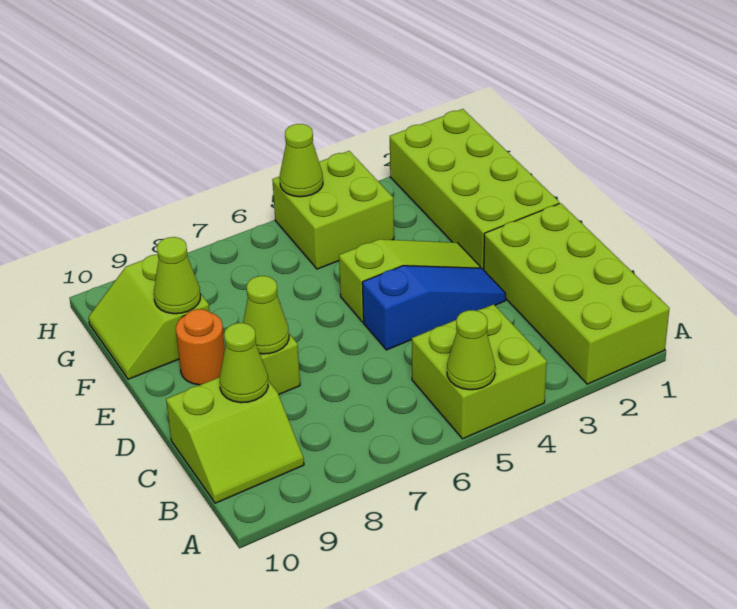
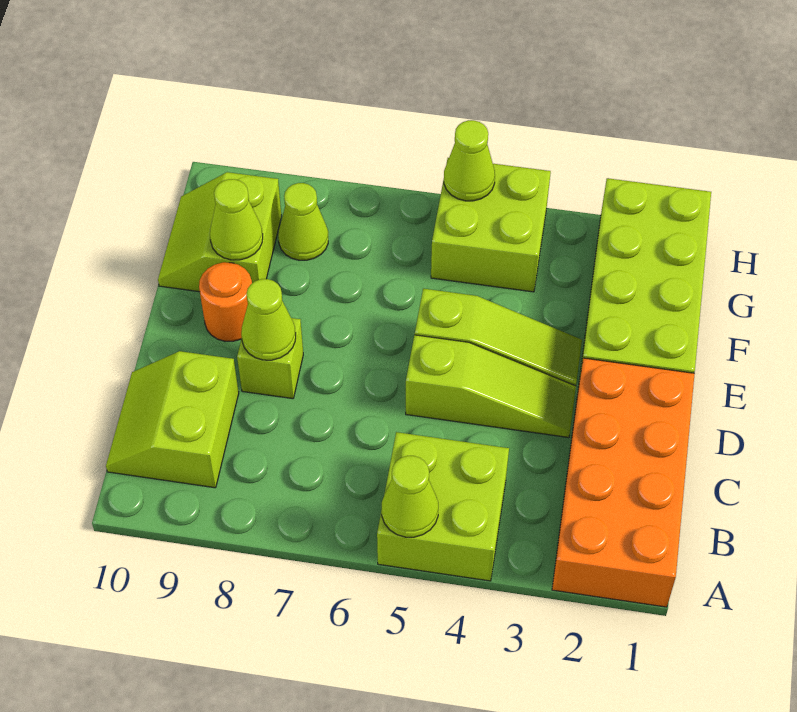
lime brick A1:D2 level 1 -> orange brick A1:D2 level 1
lime slope B9:C10 level 1 top C -> lime slope B9:C10 level 1 top 9
lime cone C9 level 2 -> lime cone G8 level 1
blue slope D3:D5 level 1 top 5 -> lime slope D3:D5 level 1 top 5

